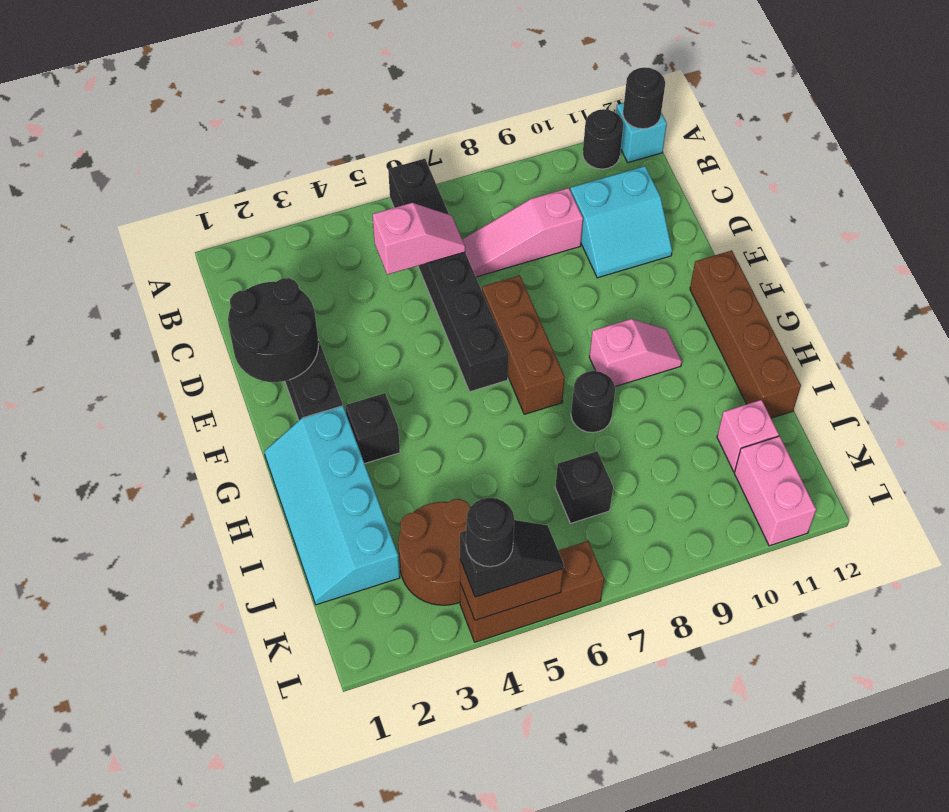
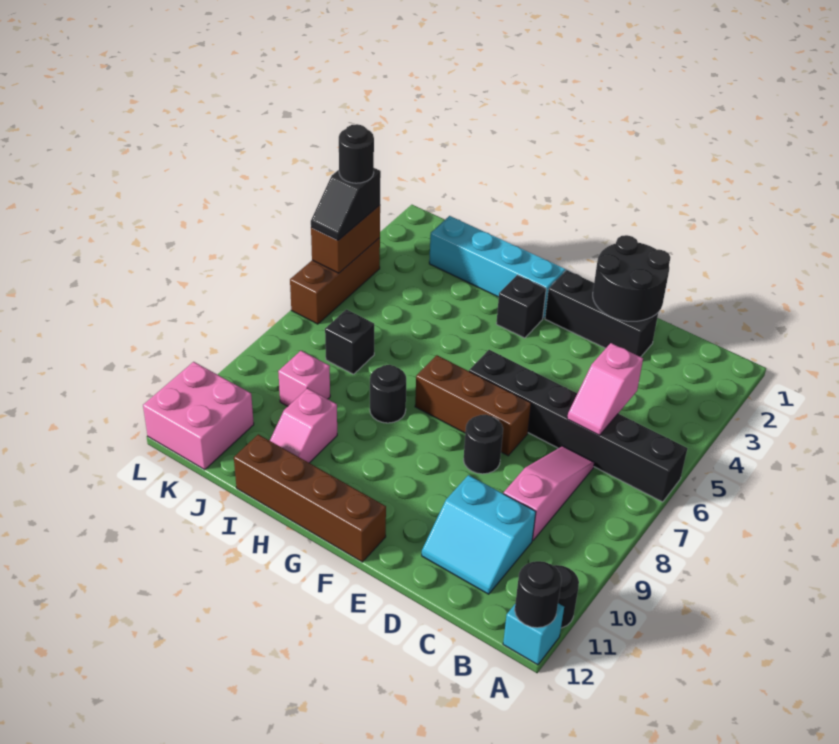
cyan slope C10:D11 level 1 top C -> cyan slope C10:D11 level 1 top 10
none -> black round brick E8 level 1
pink slope G9:G10 level 1 top 9 -> pink slope I10:I11 level 1 top 10
brown round brick J3:K4 level 1 -> none
pink brick J11 level 1 -> pink brick J9 level 1
pink brick K11:L11 level 1 -> pink brick K11:L12 level 1

